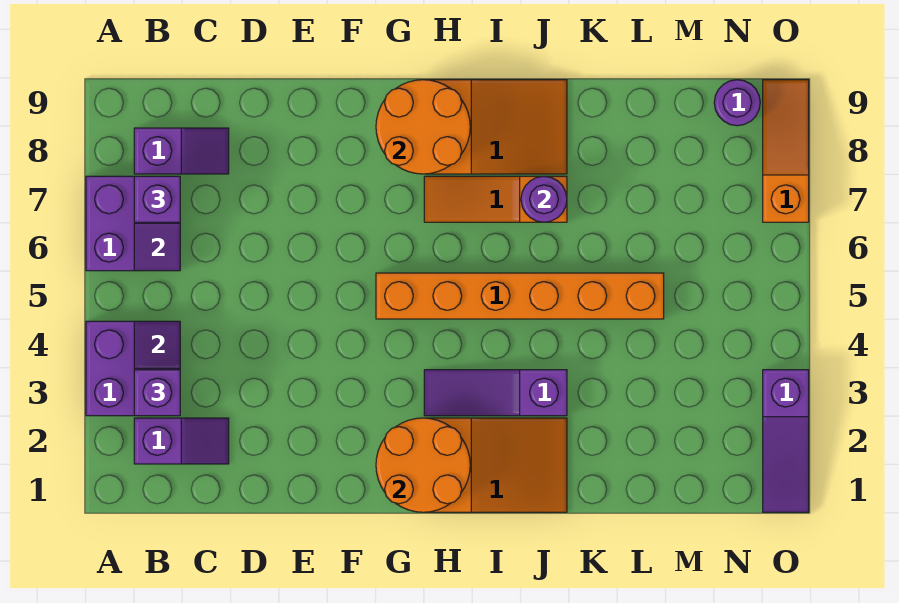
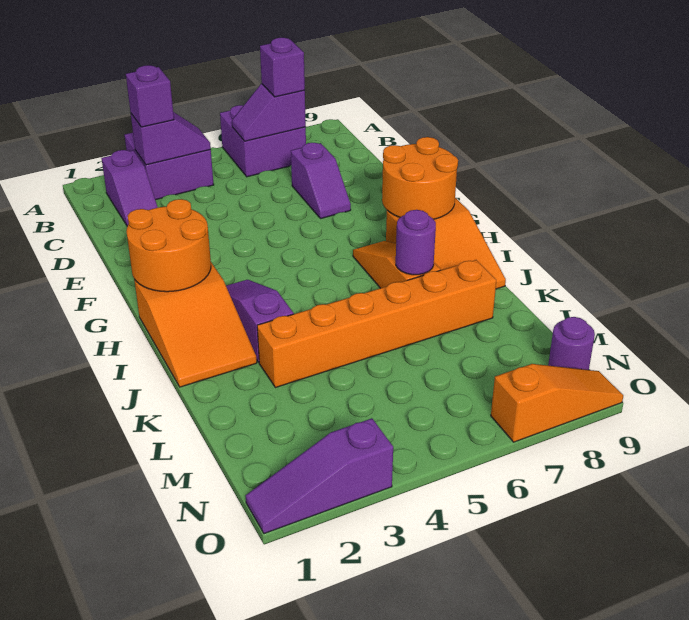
purple slope B8:C8 level 1 top B -> purple slope D7:E7 level 1 top D
orange brick G5:L5 level 1 -> orange brick K3:K8 level 1

